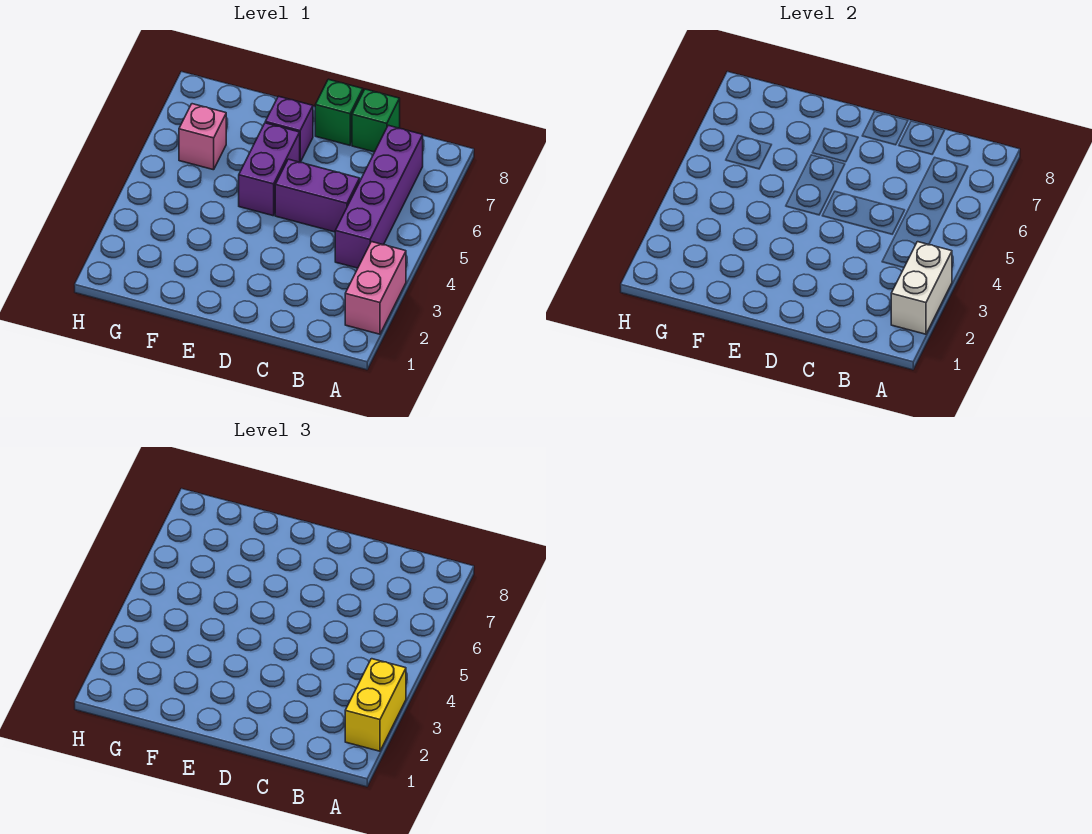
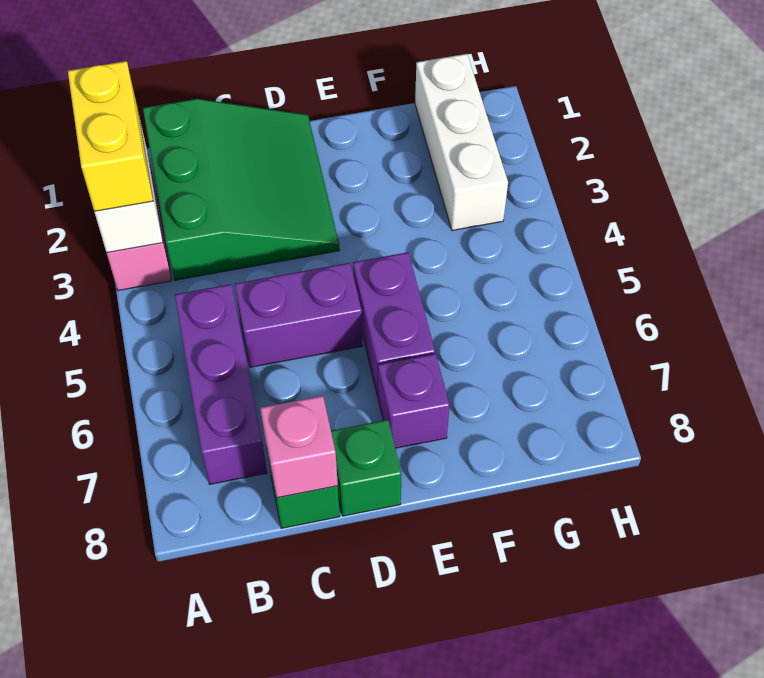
none -> green slope B1:D3 level 1 top B
purple brick B4:B7 level 1 -> purple brick B5:B7 level 1
none -> white brick G1:G3 level 1
pink brick G6 level 1 -> pink brick C8 level 2

